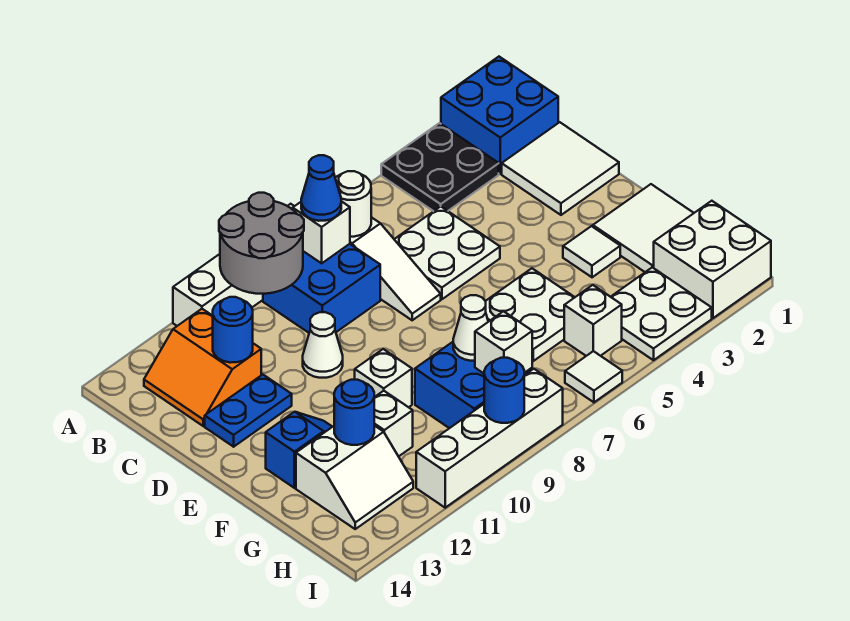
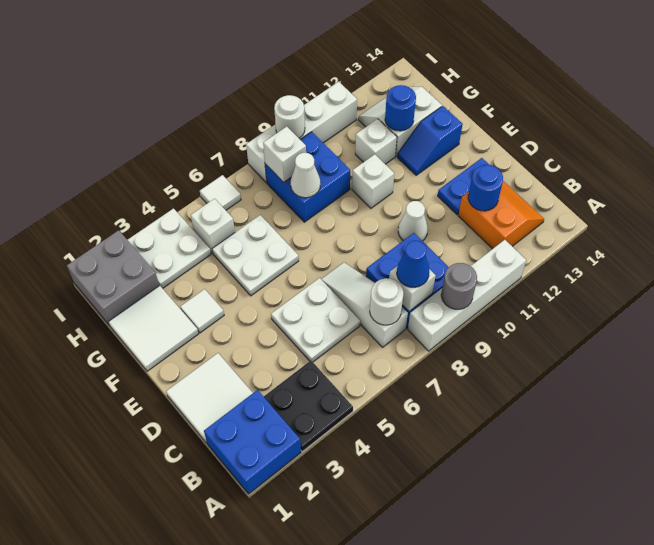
grey round brick A9:B10 level 2 -> grey round brick A9 level 2
white brick H1:I2 level 1 -> grey brick H1:I2 level 1
blue round brick I9 level 2 -> white round brick I9 level 2

